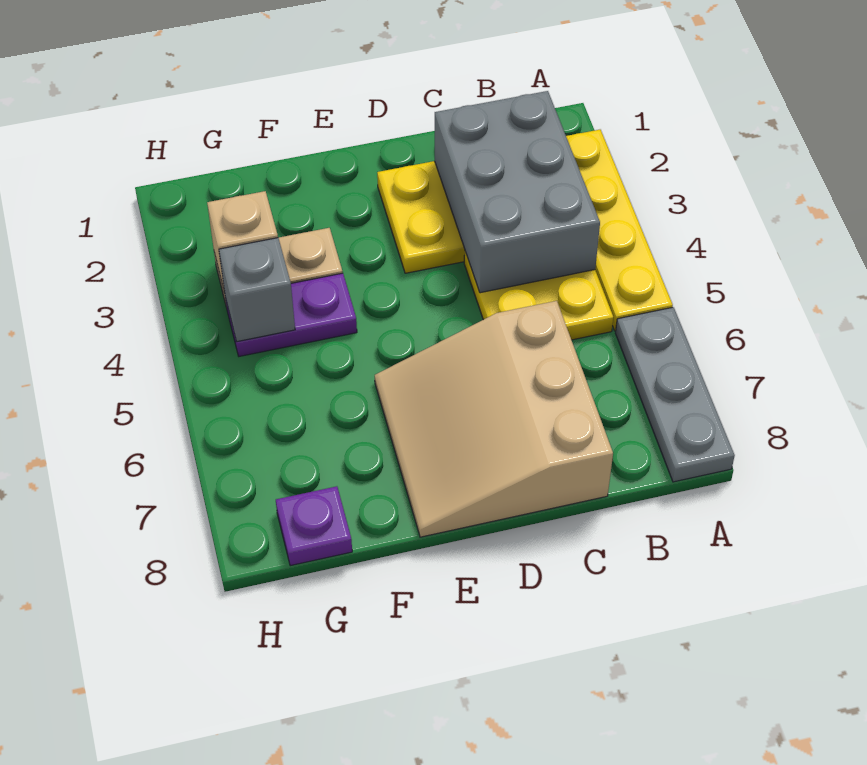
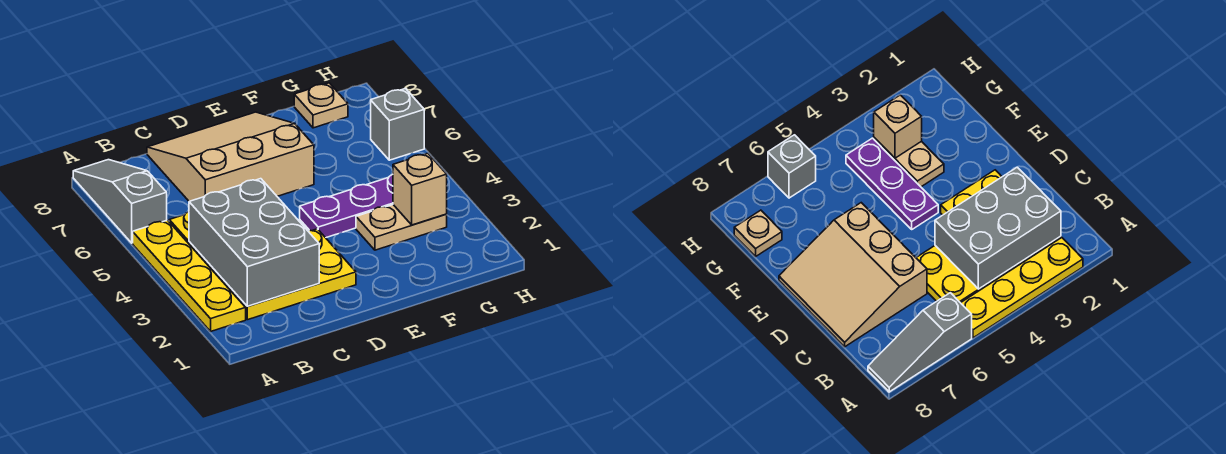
grey plate A6:A8 level 1 -> grey slope A6:A8 level 1 top 6
tan slope C6:E8 level 1 top C -> tan slope C6:E8 level 1 top 6
purple plate F4:G4 level 1 -> purple plate E4:G4 level 1
grey brick G4 level 2 -> grey brick H6 level 1
purple plate G8 level 1 -> tan plate G8 level 1

